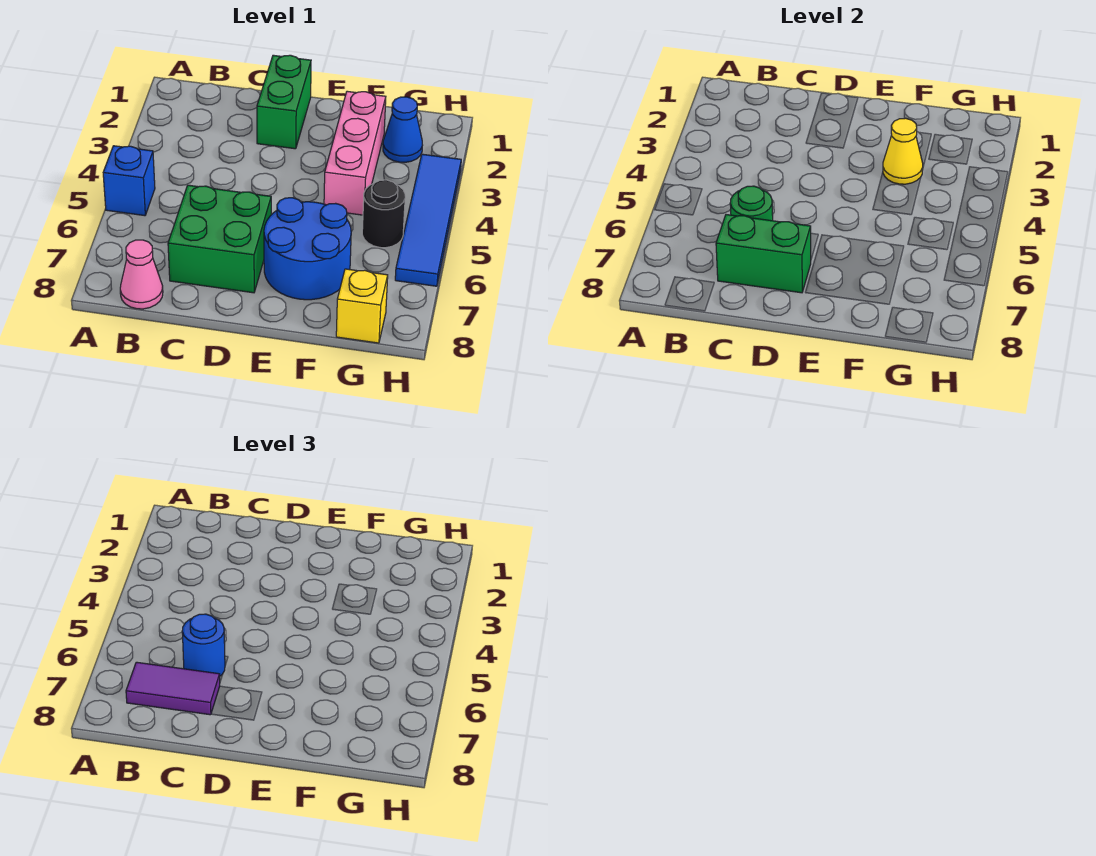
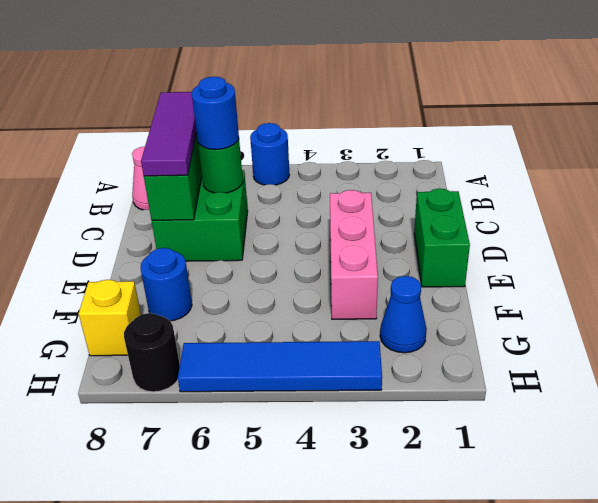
blue brick A5 level 1 -> blue round brick A5 level 1
purple tile B7:C7 level 3 -> purple tile B7:D7 level 3
green brick D1:D2 level 1 -> green brick D1:E1 level 1
blue round brick E6:F7 level 1 -> blue round brick F7 level 1
pink brick F2:F4 level 1 -> pink brick D3:F3 level 1
yellow cone F3 level 2 -> none
black round brick G5 level 1 -> black round brick H7 level 1

